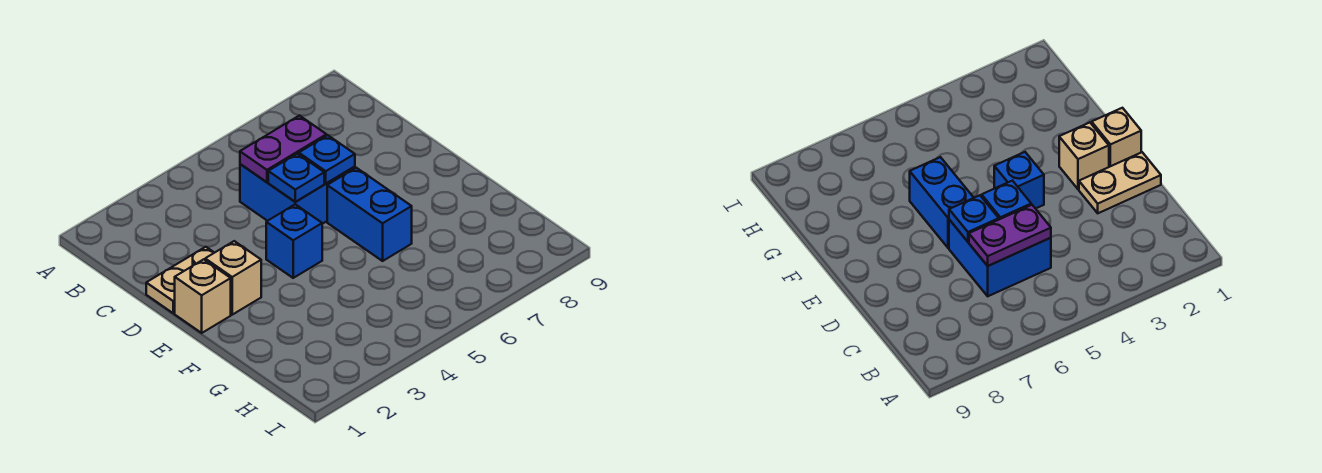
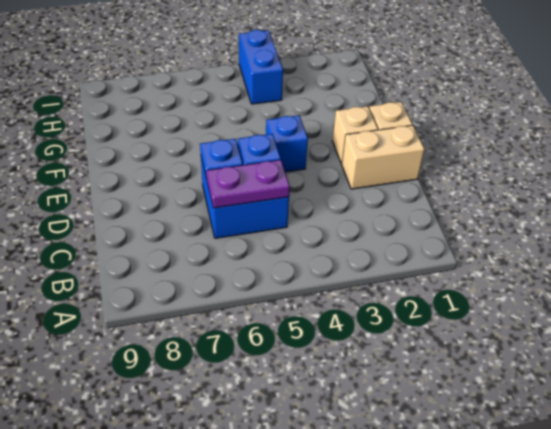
tan plate D1:D2 level 1 -> tan brick D1:D2 level 1
blue brick E6:F6 level 1 -> blue brick H4:I4 level 1

